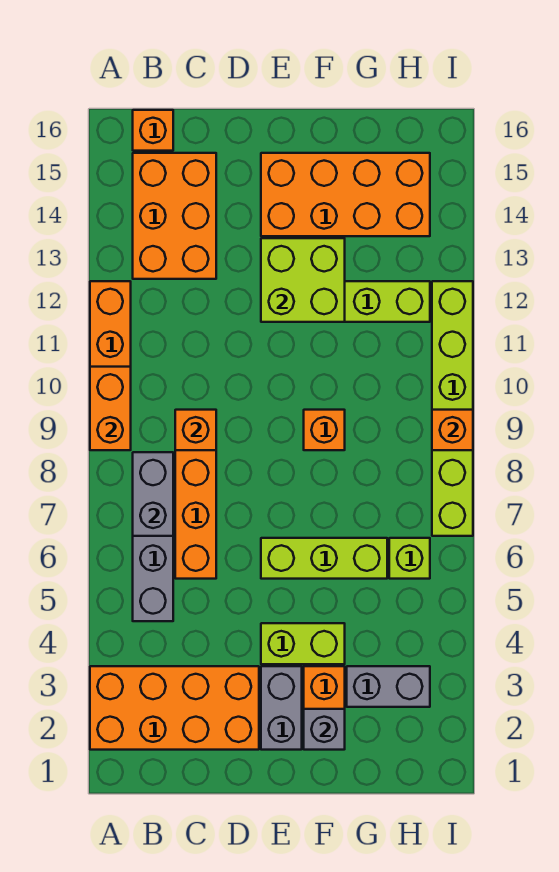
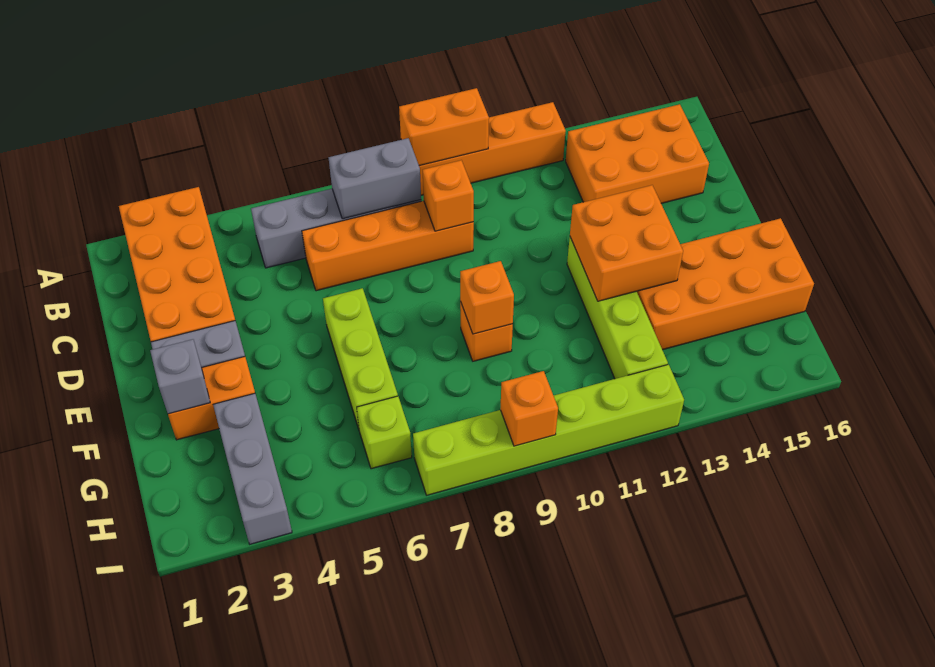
orange brick B16 level 1 -> orange brick F9 level 2
lime brick E4:F4 level 1 -> none
lime brick E12:F13 level 2 -> orange brick E12:F13 level 2
orange brick E14:H15 level 1 -> orange brick F13:G16 level 1
grey brick G3:H3 level 1 -> grey brick G3:I3 level 1

